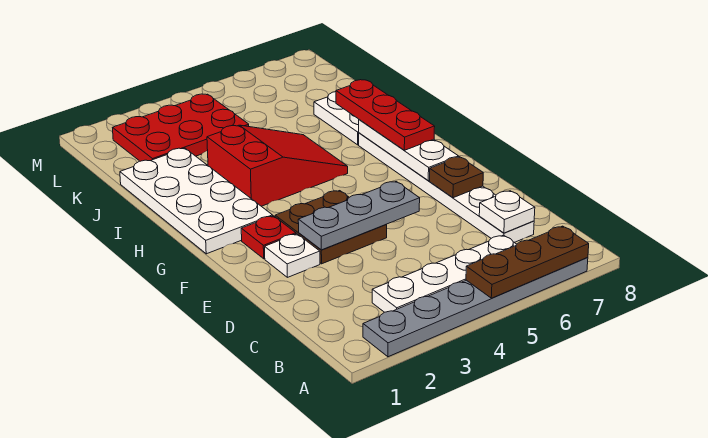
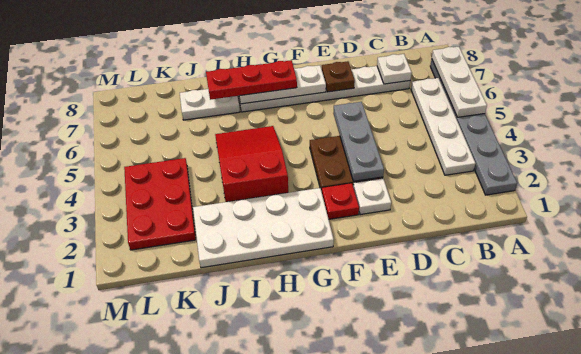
brown plate A5:A7 level 2 -> white plate A5:A7 level 2

